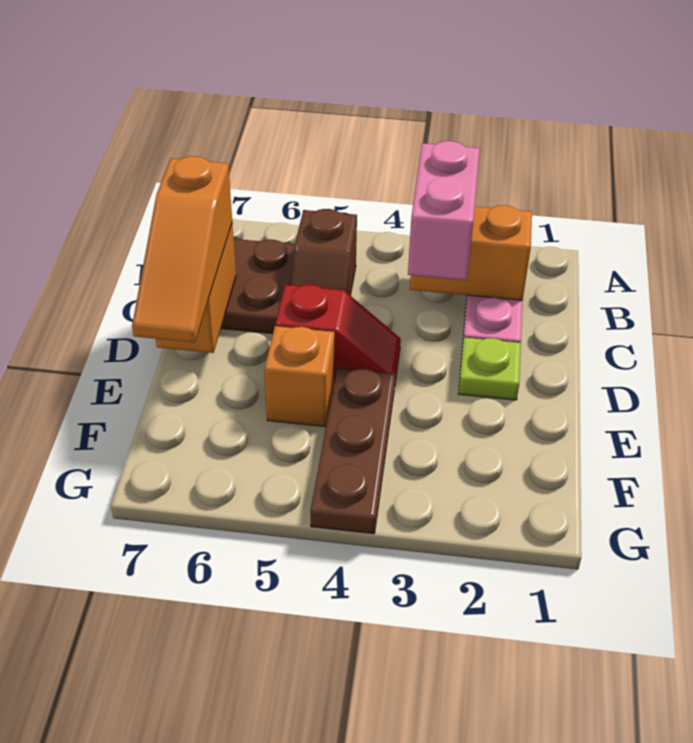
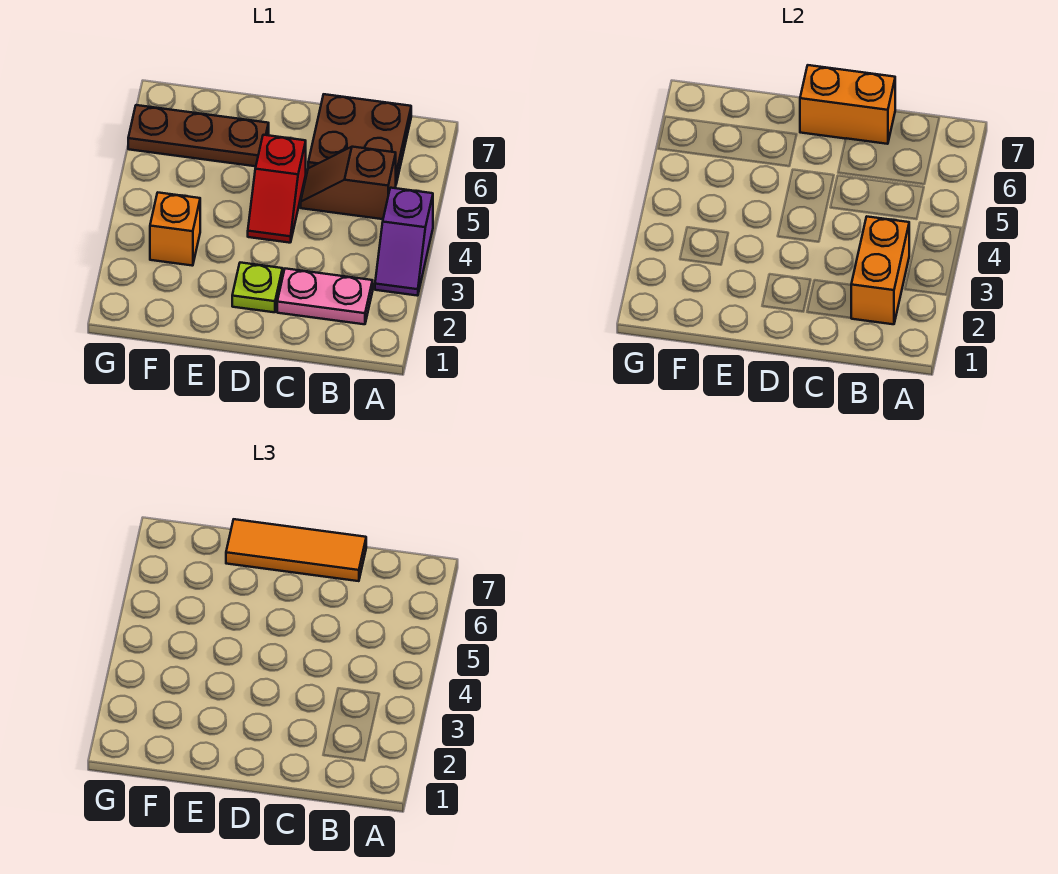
none -> purple slope A3:A4 level 1 top 4
pink brick B3:C3 level 3 -> none
orange slope C7:E7 level 3 top C -> orange tile C7:E7 level 3
brown plate E4:G4 level 1 -> brown plate E6:G6 level 1
orange brick E5 level 1 -> orange brick F3 level 1

